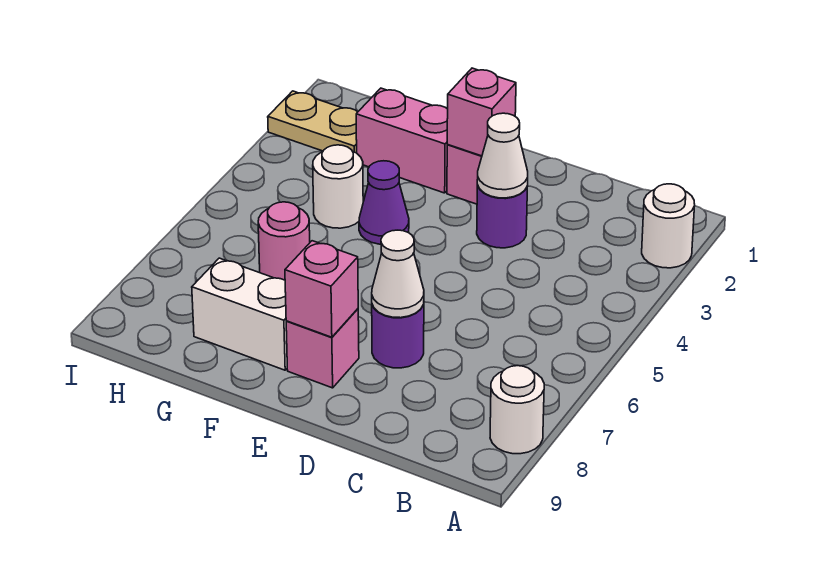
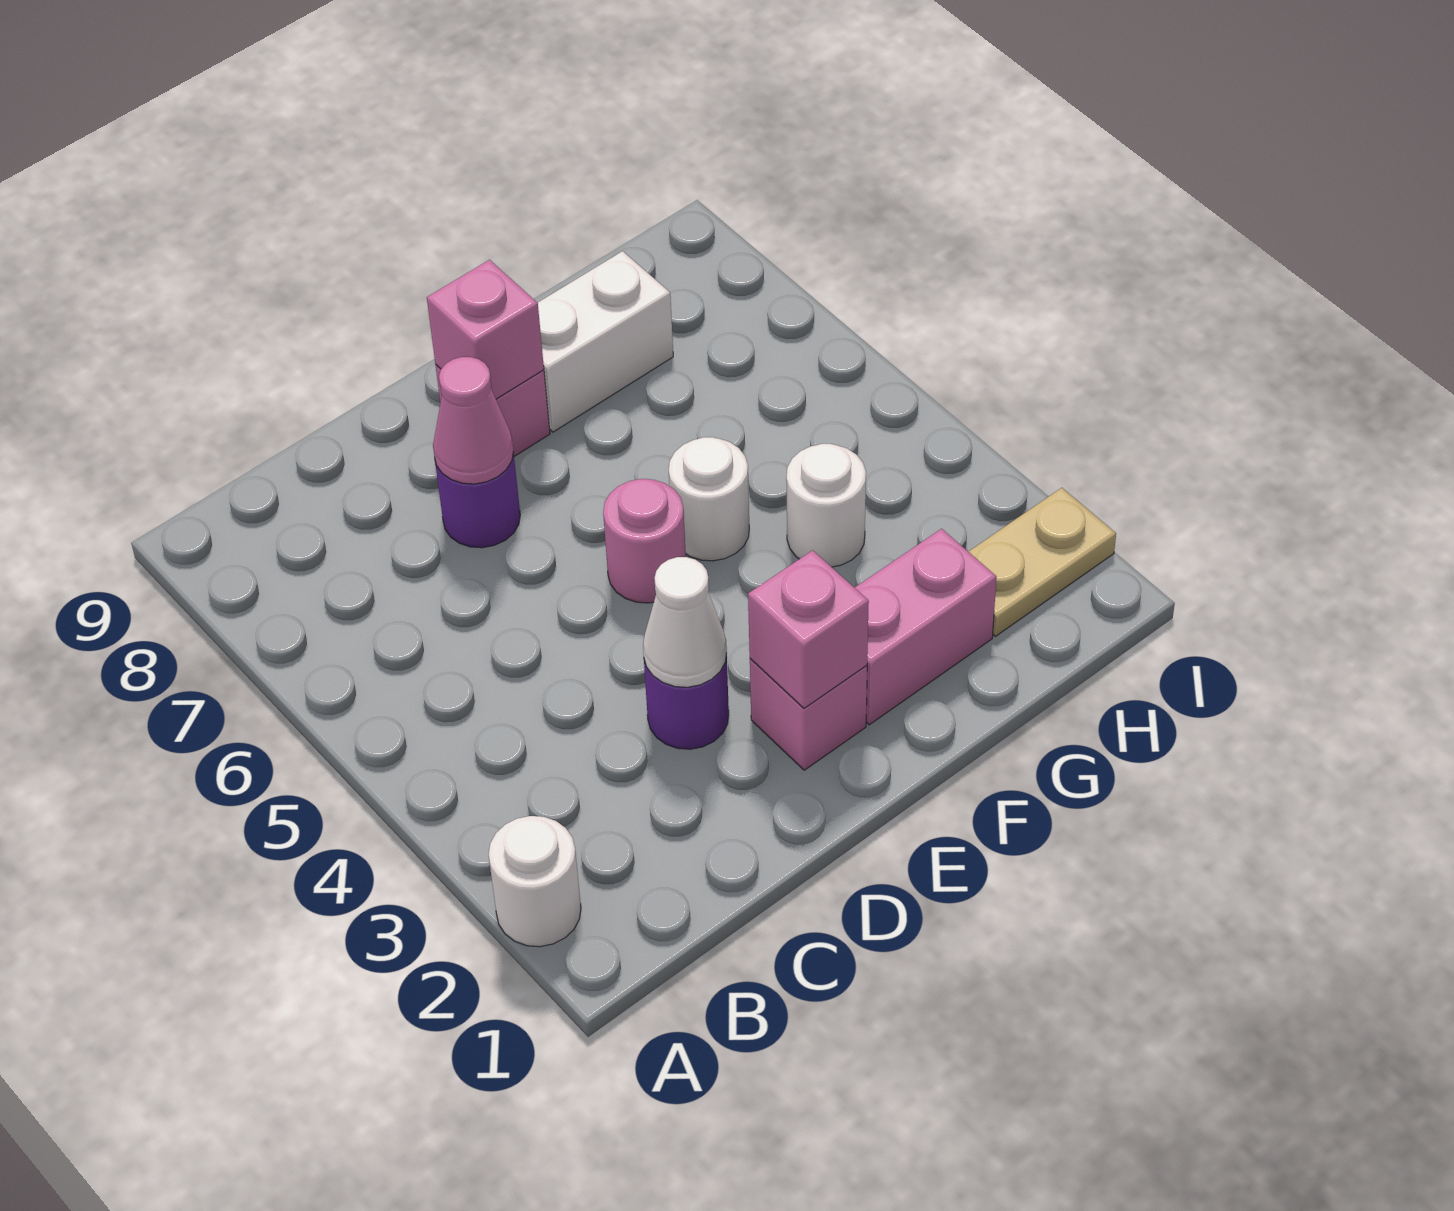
white round brick A8 level 1 -> white round brick F5 level 1
white cone D7 level 2 -> pink cone D7 level 2
purple cone F4 level 1 -> none
pink round brick G6 level 1 -> pink round brick E5 level 1

